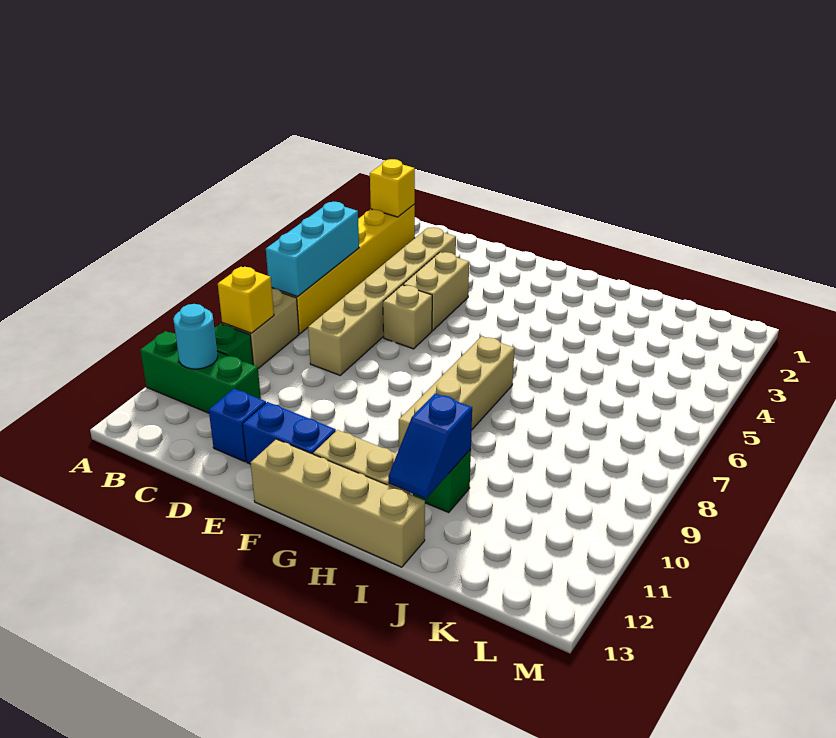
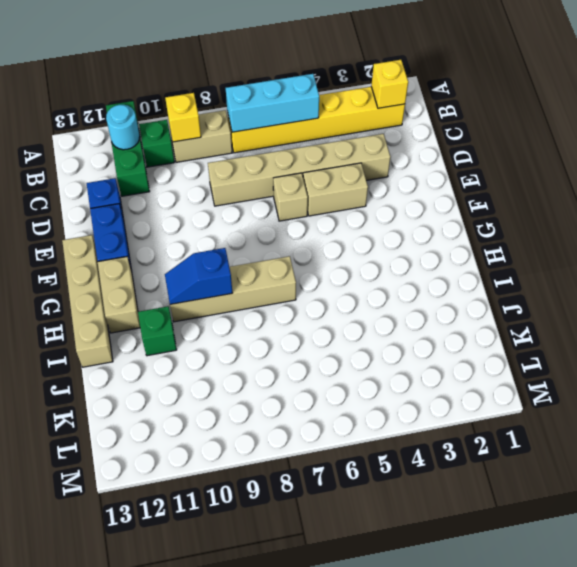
blue slope I11:I12 level 2 top 11 -> blue slope H9:H10 level 2 top 9

